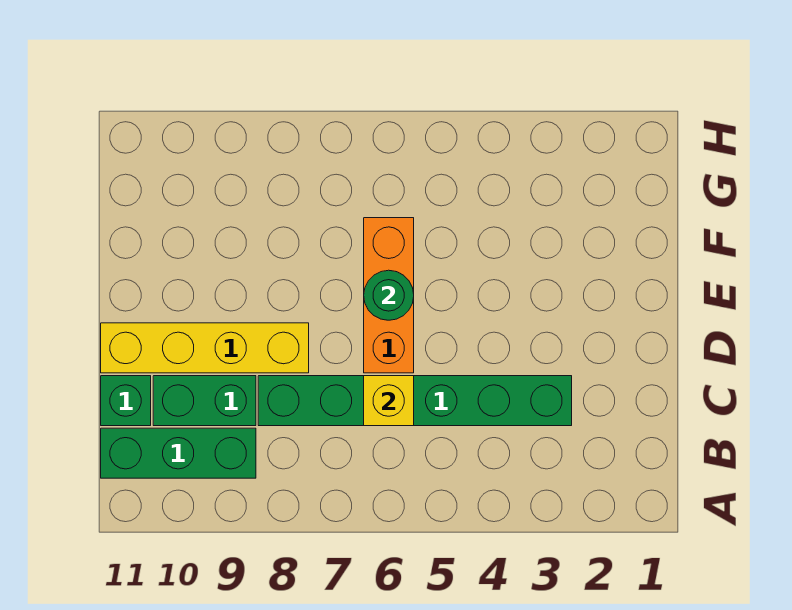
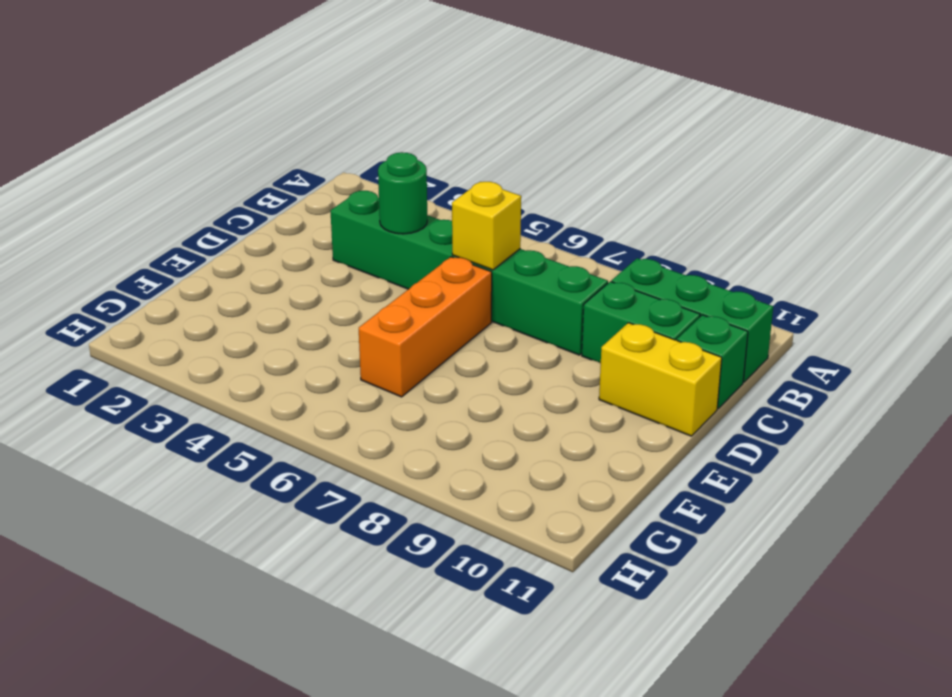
yellow brick D8:D11 level 1 -> yellow brick D10:D11 level 1
green round brick E6 level 2 -> green round brick C4 level 2

